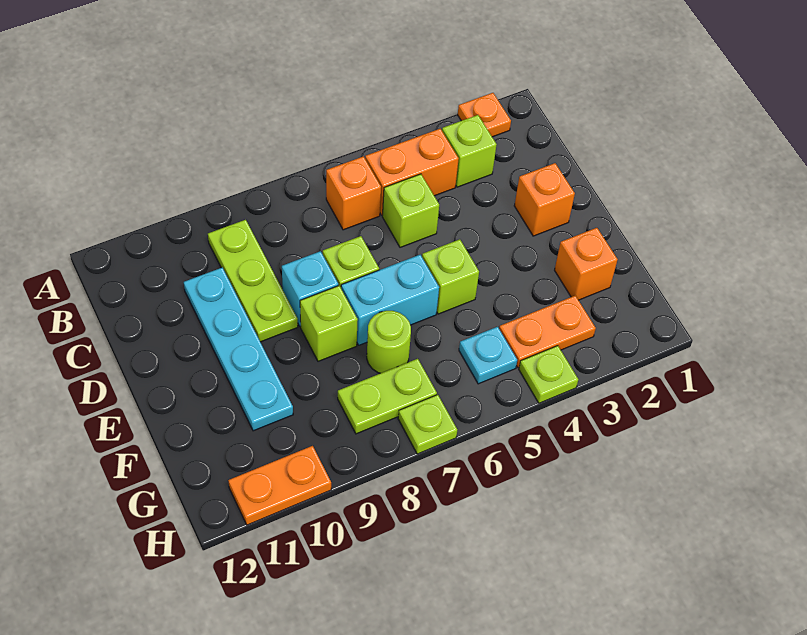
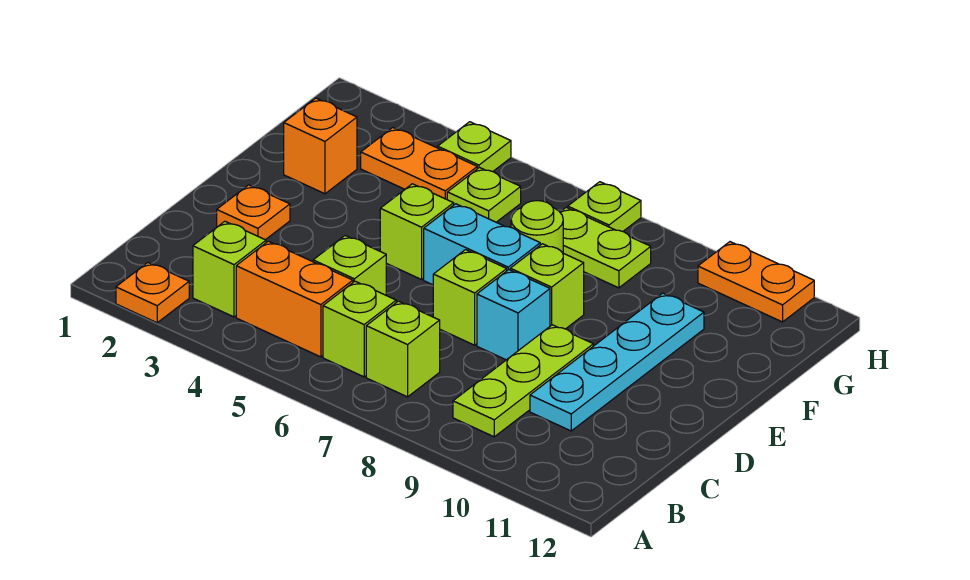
orange brick B6 level 1 -> lime brick B6 level 1
none -> lime brick B7 level 1
orange brick D2 level 1 -> orange plate D2 level 1
cyan plate G5 level 1 -> lime plate G5 level 1

